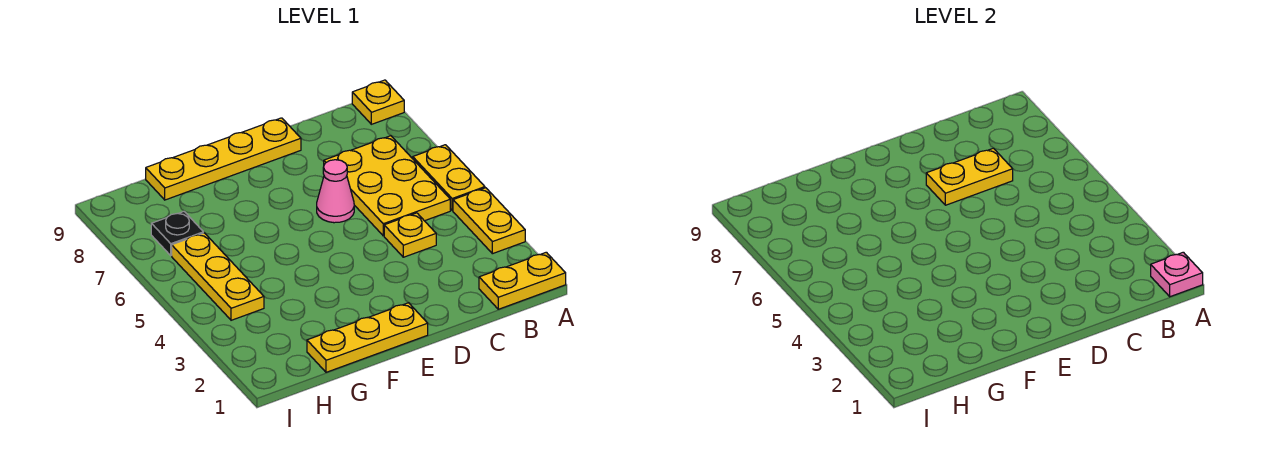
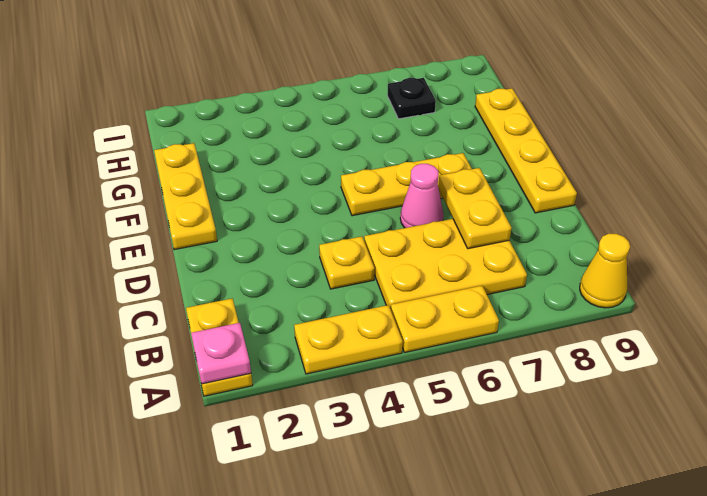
yellow plate A9 level 1 -> yellow cone A9 level 1
yellow plate H4:H6 level 1 -> yellow plate E5:E7 level 1

